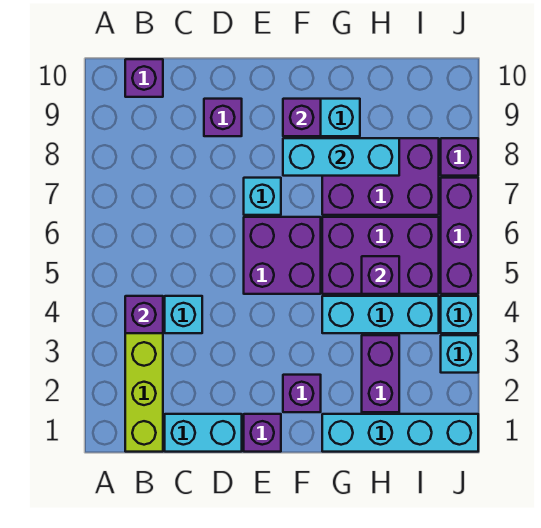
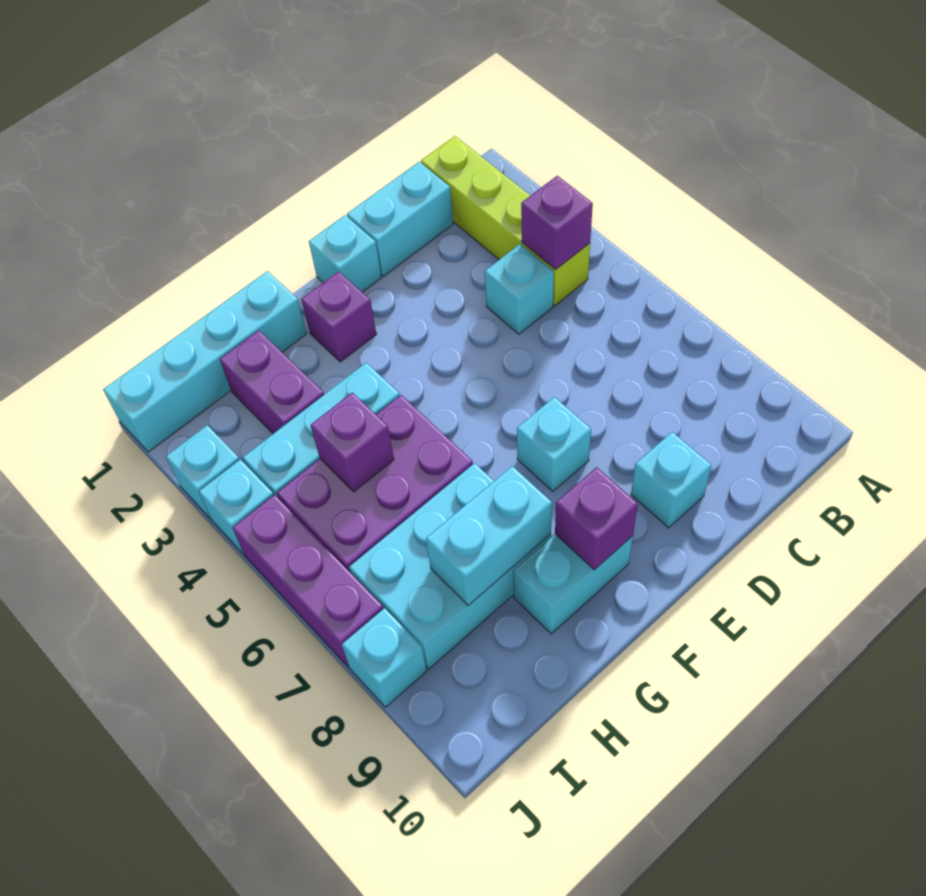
purple brick B10 level 1 -> none
purple brick D9 level 1 -> cyan brick D9 level 1
purple brick E1 level 1 -> cyan brick E1 level 1
purple brick E5:F6 level 1 -> none
cyan brick F8:H8 level 2 -> cyan brick G8:H8 level 2
purple brick G7:I8 level 1 -> cyan brick G7:I8 level 1
purple brick J8 level 1 -> cyan brick J8 level 1

